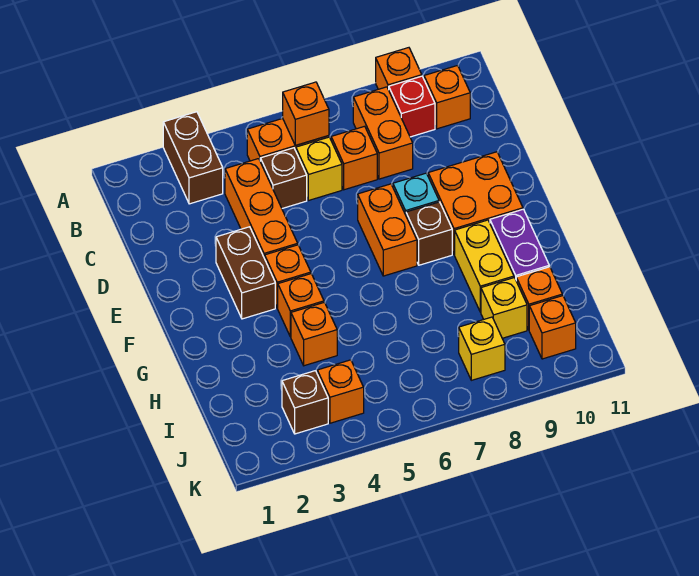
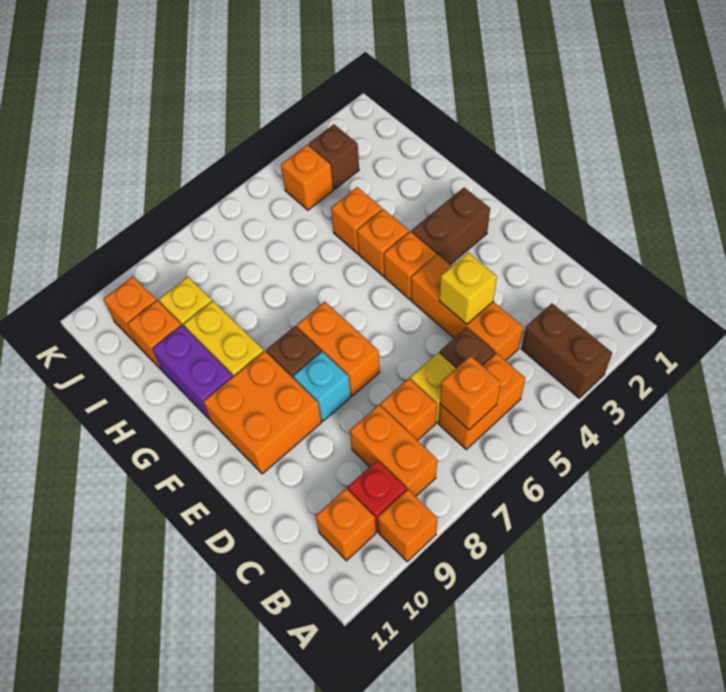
brown brick E3:F3 level 1 -> brown brick F2:F3 level 1
yellow brick J8 level 1 -> yellow brick D4 level 2

